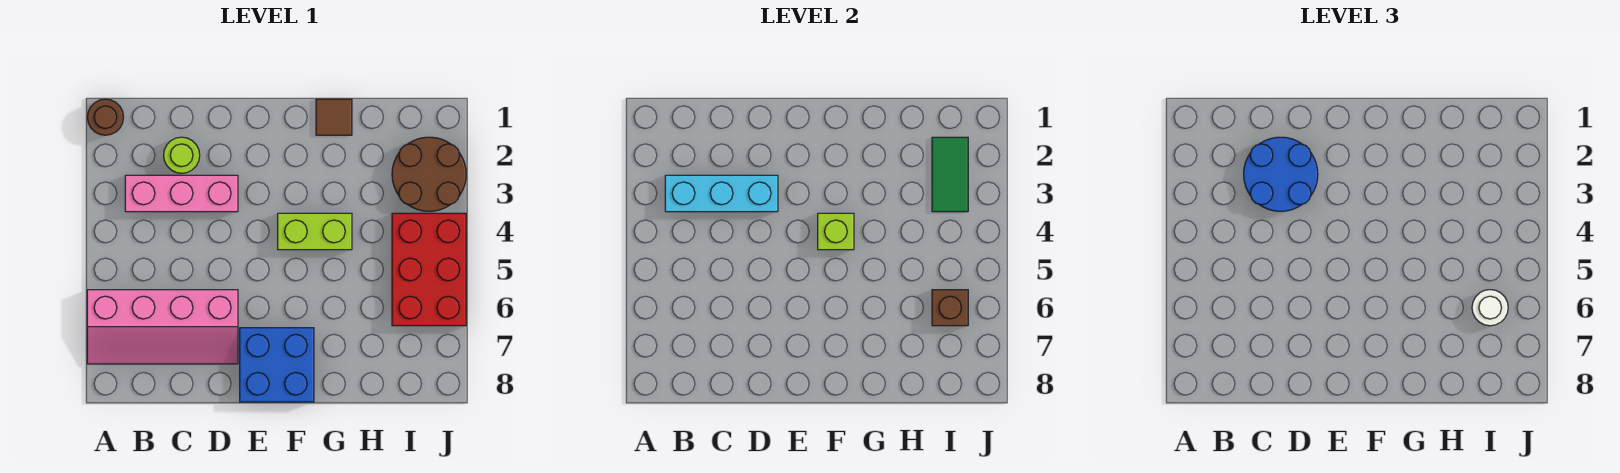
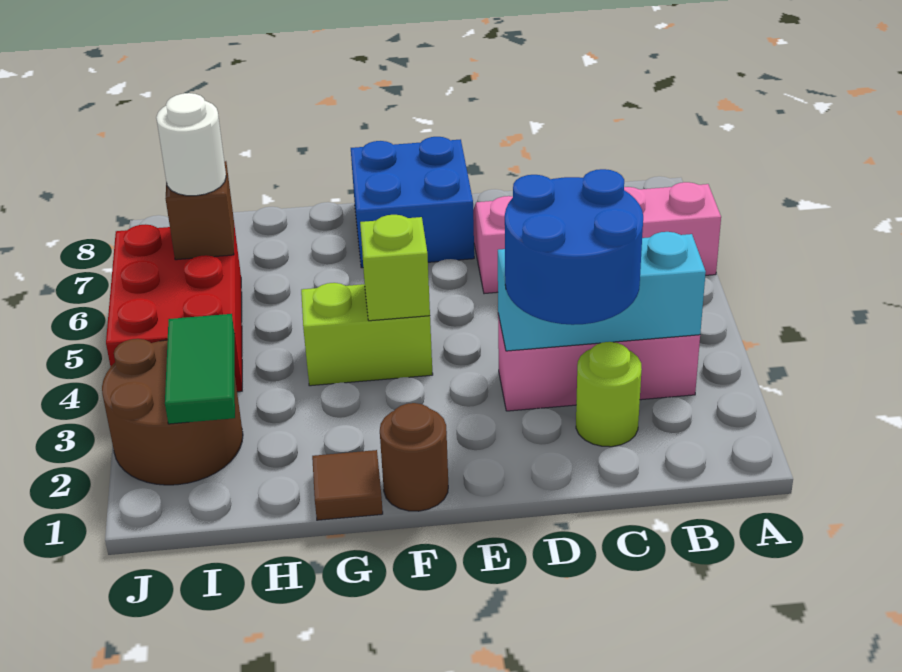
brown round brick A1 level 1 -> brown round brick F1 level 1

